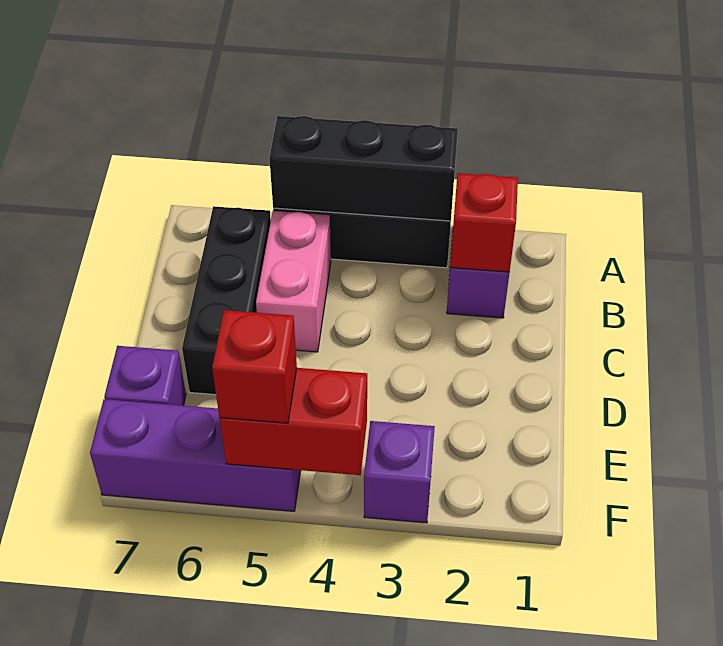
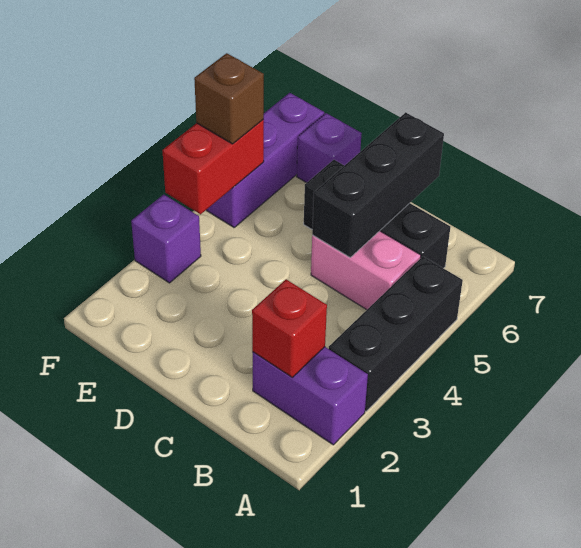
black brick A3:A5 level 2 -> black brick C5:C7 level 2
red brick F5 level 3 -> brown brick F5 level 3

